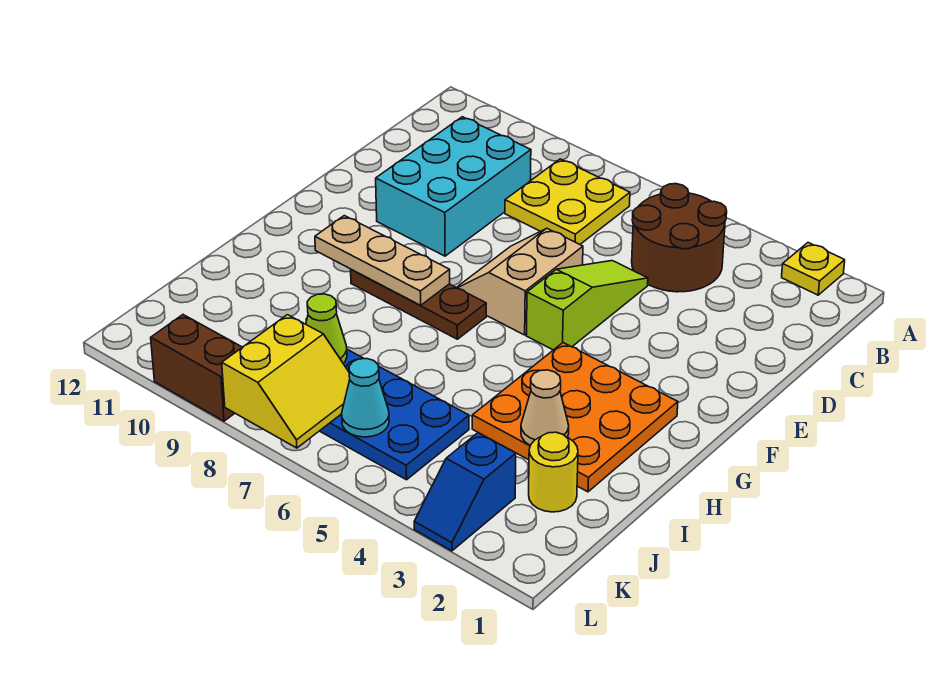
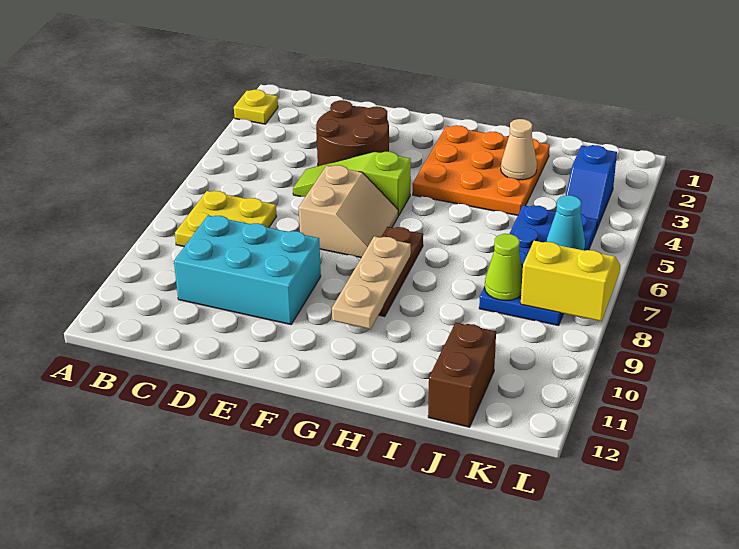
brown round brick B4:C5 level 1 -> brown round brick D3:E4 level 1
tan slope E6:F7 level 1 top 6 -> tan slope E6:F7 level 1 top E
yellow round brick J2 level 1 -> none
blue slope K3:L3 level 1 top K -> blue slope K3:K4 level 1 top 3
brown brick L9:L10 level 1 -> brown brick J11:J12 level 1

